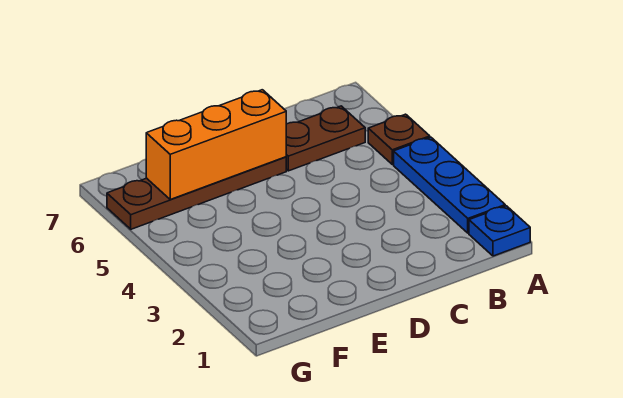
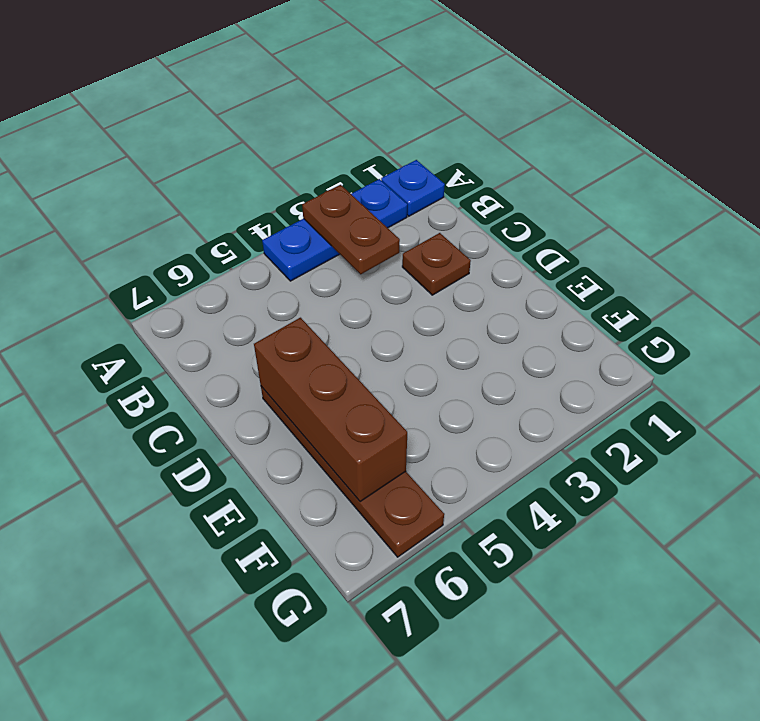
brown plate A5 level 1 -> brown plate C2 level 1
brown plate B6:C6 level 1 -> brown plate A3:B3 level 2
orange brick D6:F6 level 2 -> brown brick D6:F6 level 2

